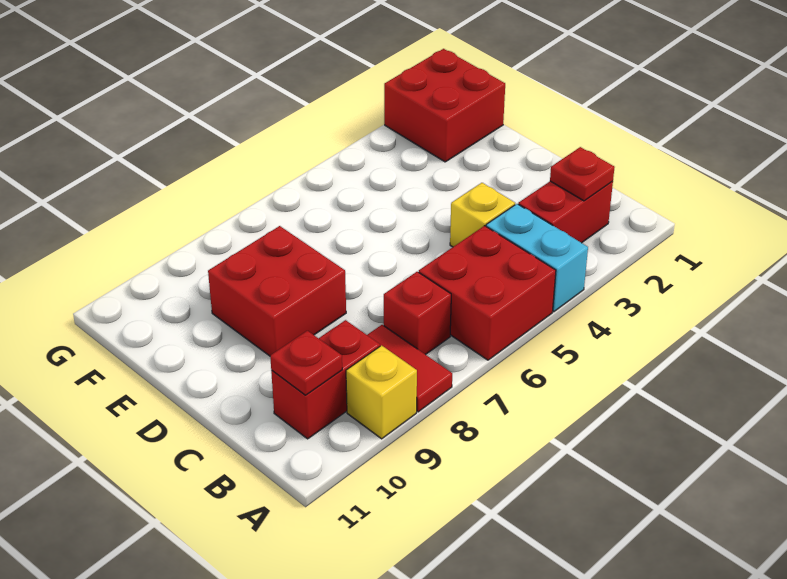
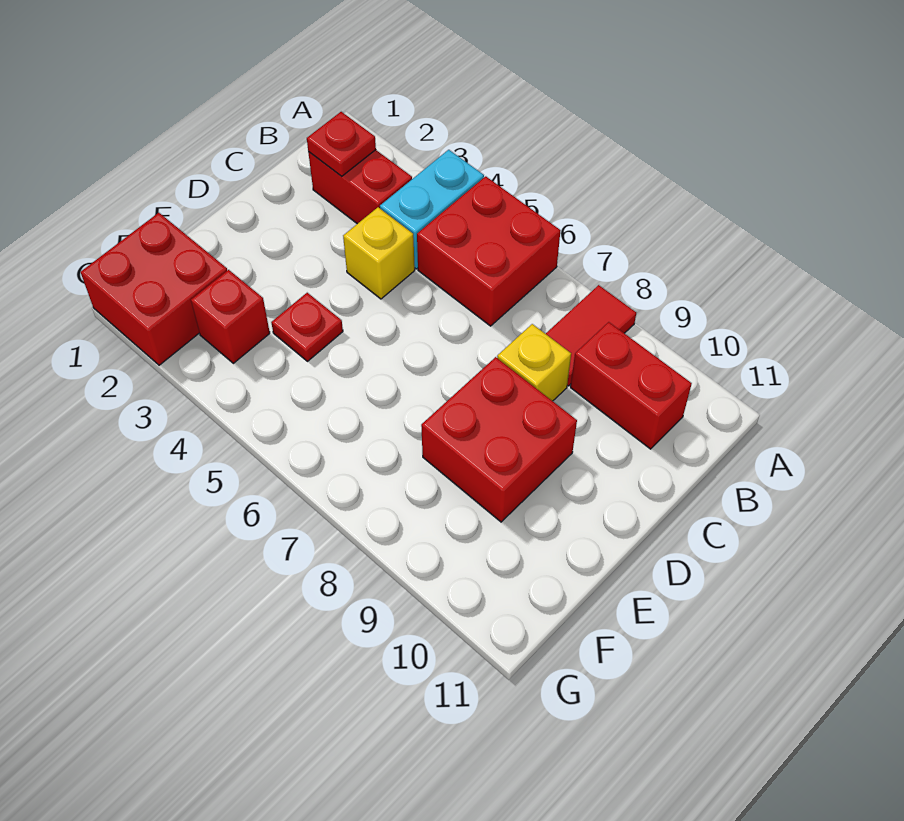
yellow brick A9 level 1 -> yellow brick C8 level 1
red brick B7 level 1 -> red brick F3 level 1
red plate B10 level 2 -> red plate E4 level 1

